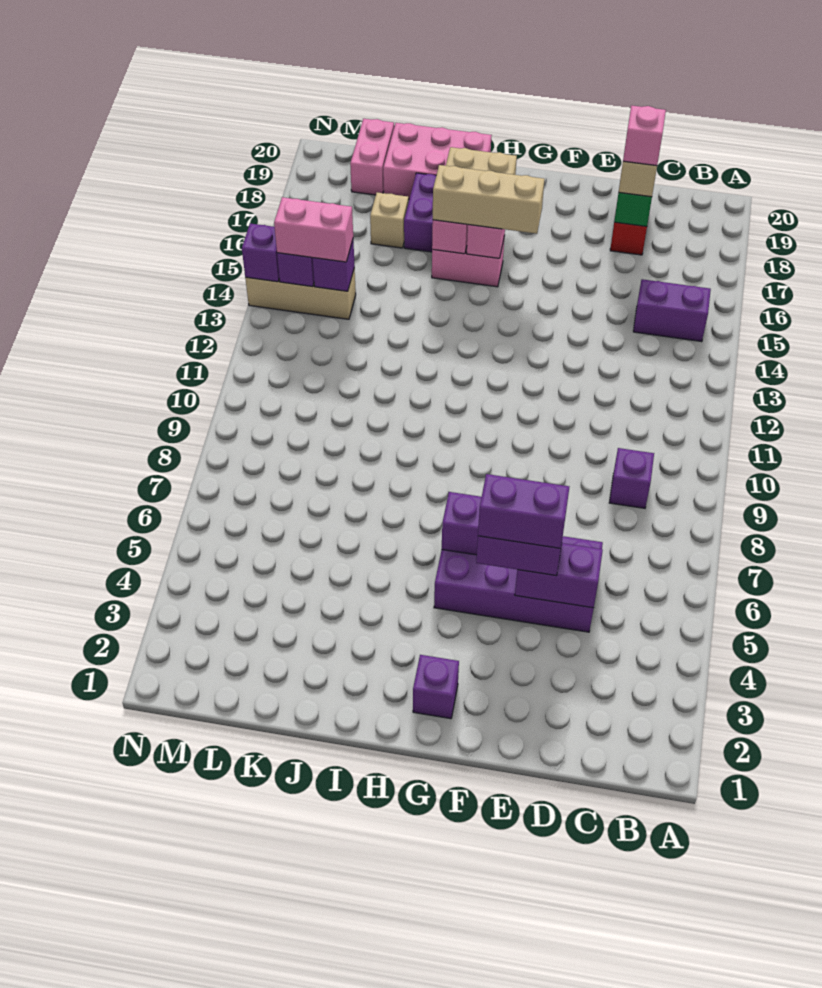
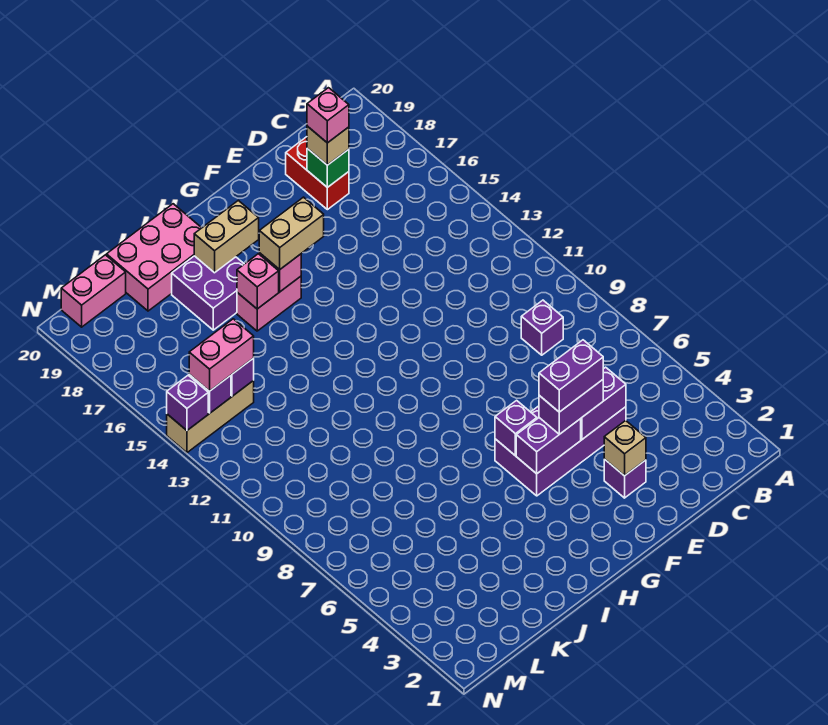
purple brick B15:C15 level 1 -> purple brick F5:G5 level 2
purple brick G2 level 1 -> purple brick E3 level 1
tan brick G16:I16 level 3 -> tan brick G16:H16 level 3
tan brick K17 level 1 -> tan brick E3 level 2
pink brick L19:L20 level 1 -> pink brick L20:M20 level 1

